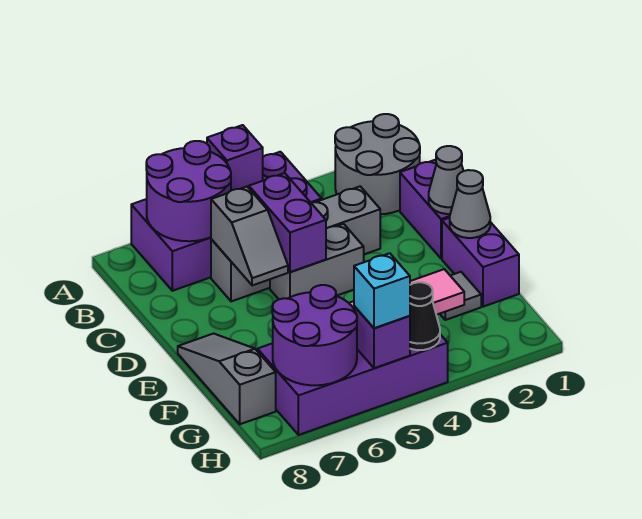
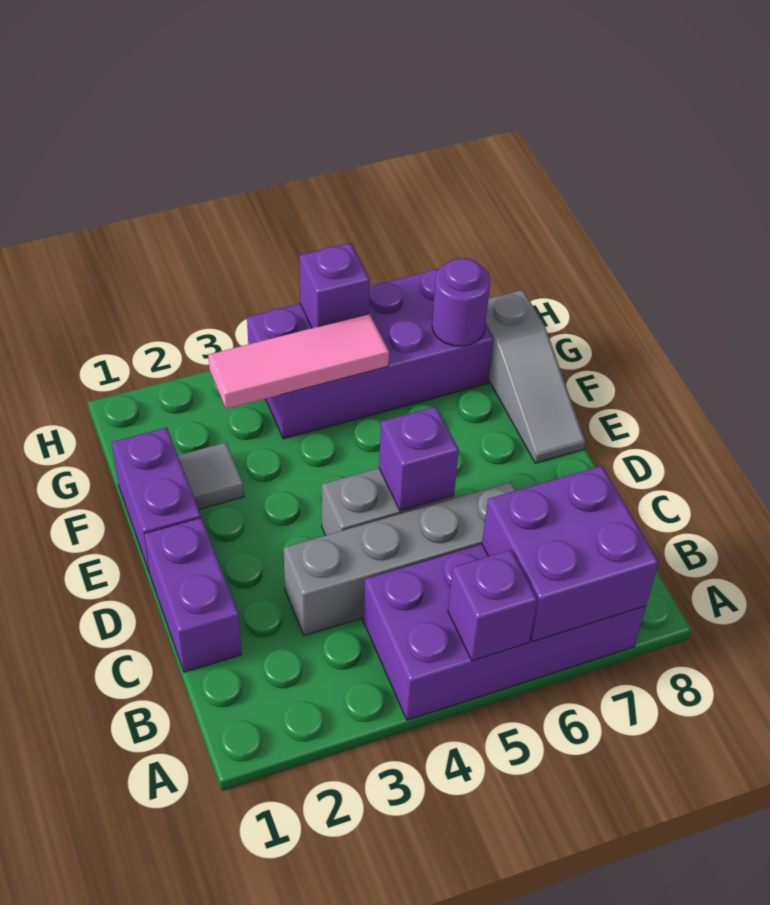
grey round brick A1:B2 level 1 -> none
purple round brick A6:B7 level 2 -> purple brick A6:B7 level 2
purple brick C5:D5 level 2 -> purple brick D5 level 2
grey slope C6:D6 level 2 top C -> none
grey cone D1 level 2 -> none
grey cone E1 level 2 -> none
purple round brick G6:H7 level 2 -> purple round brick G7 level 2
black cone H4 level 2 -> none
cyan brick H5 level 3 -> none

